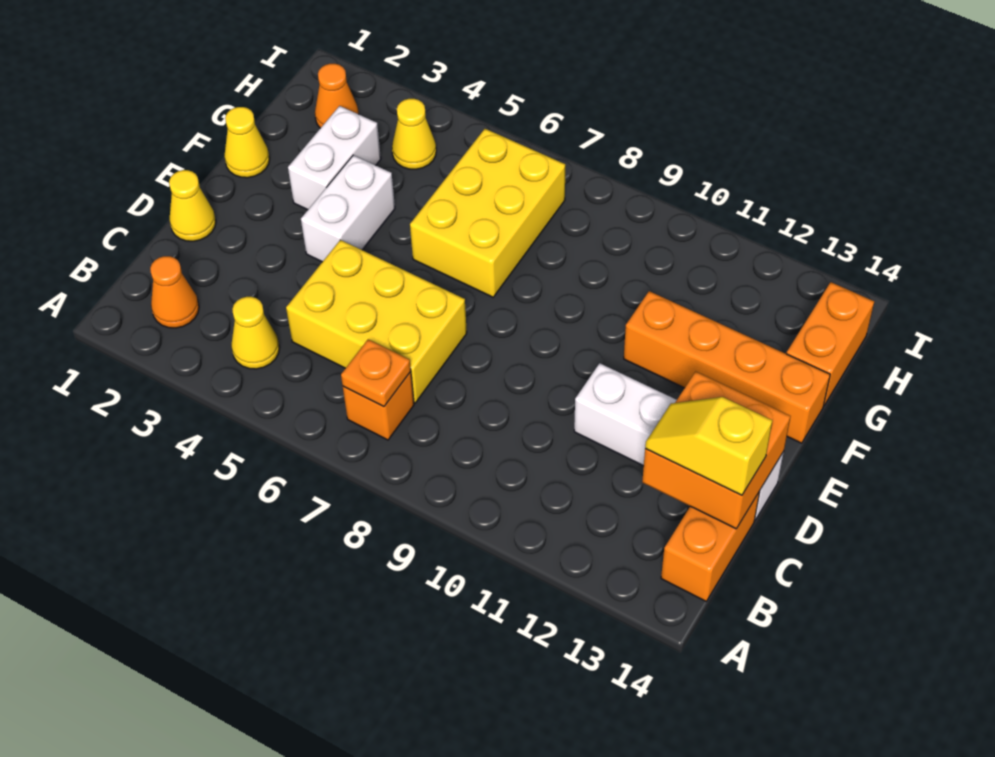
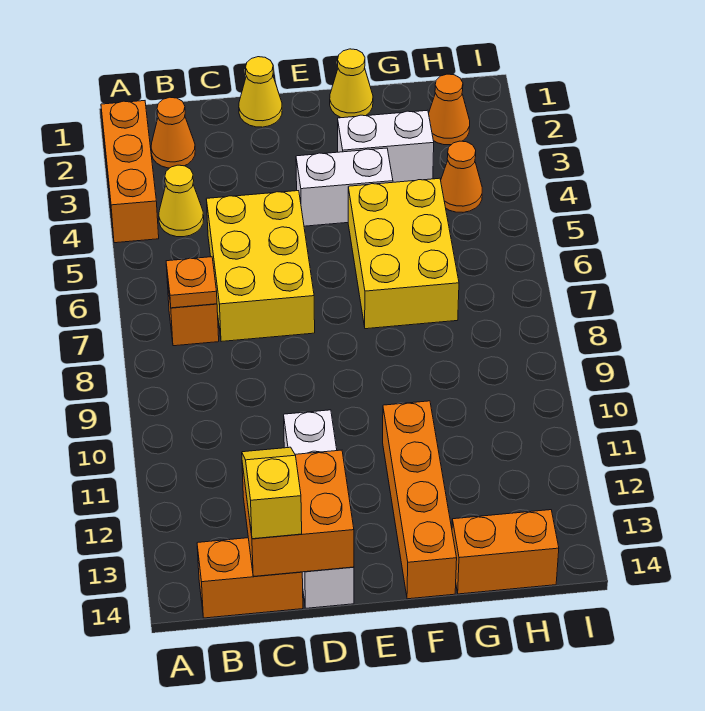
none -> orange brick A2:A4 level 1
yellow brick F6:H7 level 1 -> yellow brick F5:G7 level 1
yellow cone H4 level 1 -> orange cone H4 level 1

